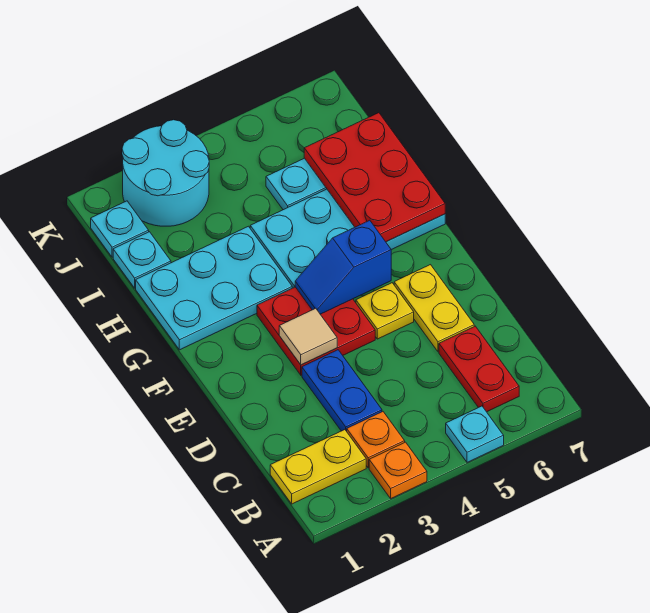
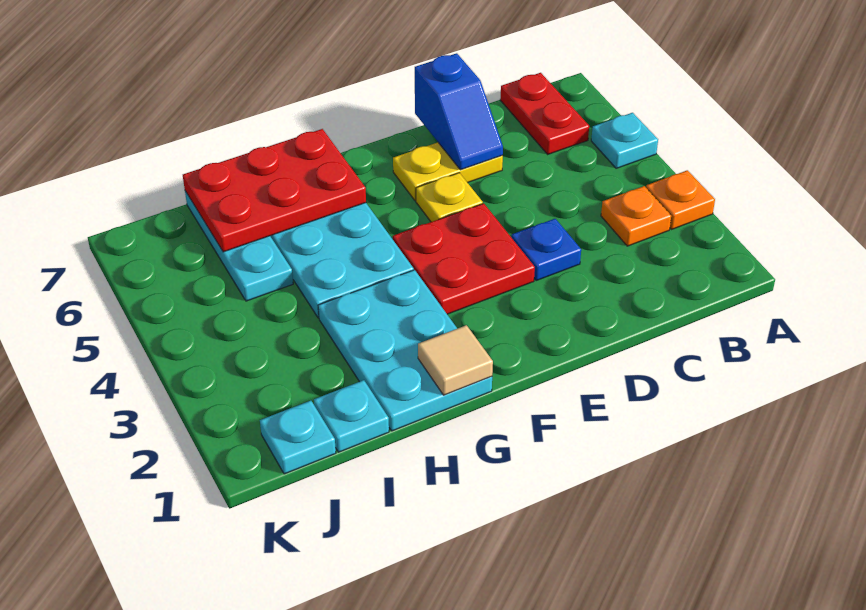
yellow plate B1:B2 level 1 -> none
red plate B6:C6 level 1 -> red plate B6:B7 level 1
blue plate C3:D3 level 1 -> blue plate D3 level 1
tan tile E3 level 2 -> tan tile G1 level 2
blue slope F4:F5 level 2 top 5 -> blue slope D6:D7 level 2 top 7
cyan round brick J2:K3 level 1 -> none

